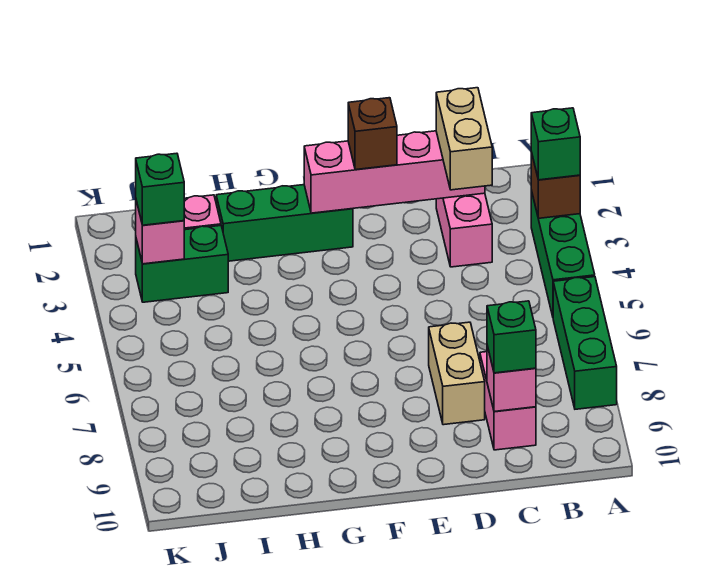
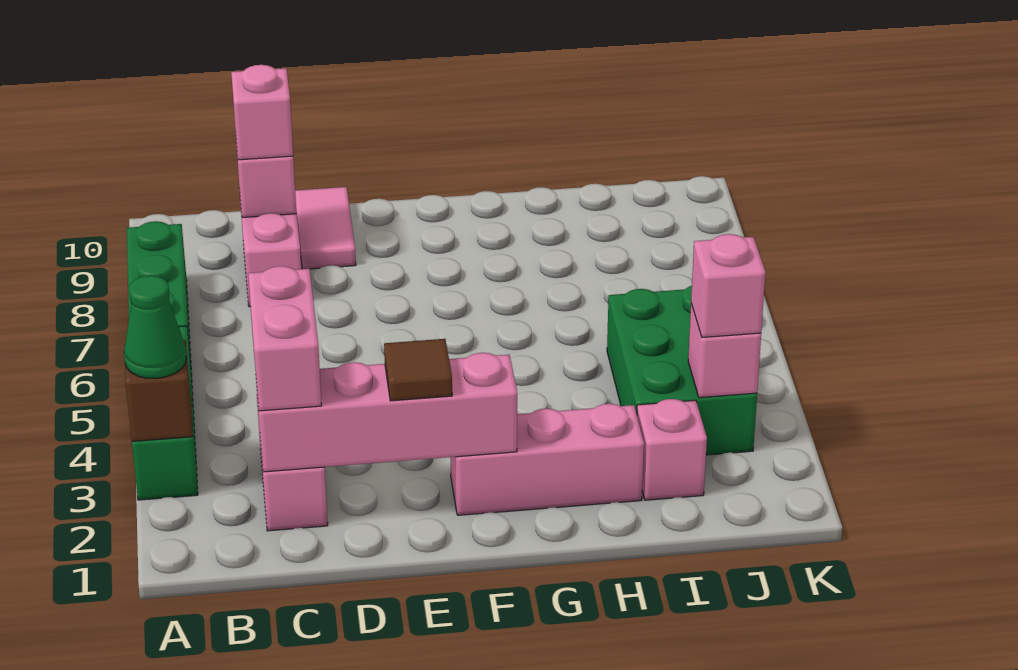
green brick A3 level 3 -> green cone A3 level 3
tan brick C2:C3 level 3 -> pink brick C2:C3 level 3
green brick C9 level 3 -> pink brick C9 level 3
tan brick D7:D8 level 1 -> none
none -> pink tile D9:D10 level 1
brown brick E2 level 3 -> brown tile E2 level 3
green brick F2:H2 level 1 -> pink brick F2:H2 level 1
green brick I3:J3 level 1 -> green brick I3:J5 level 1
green brick J3 level 3 -> pink brick J3 level 3

